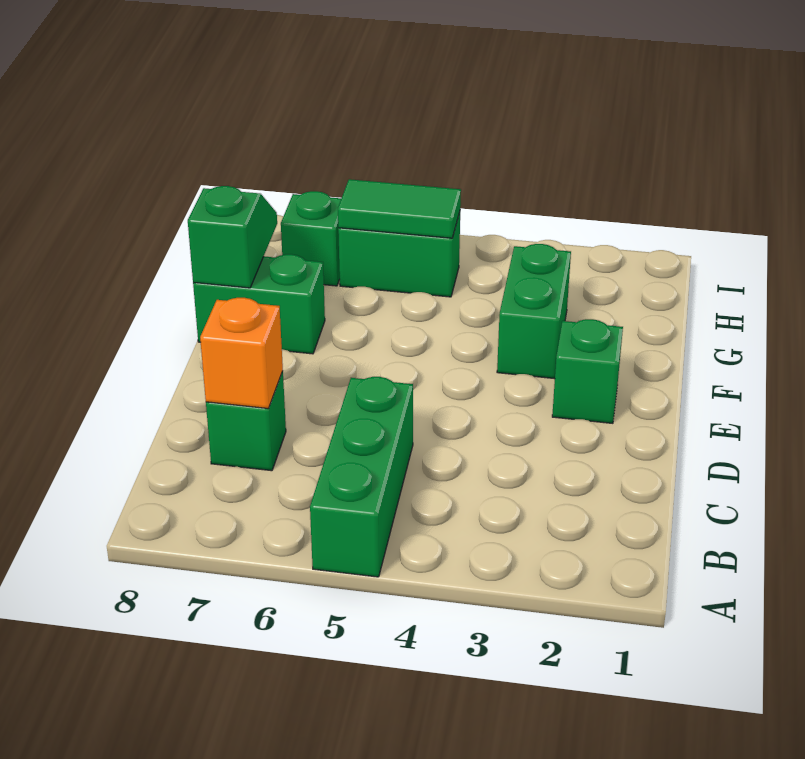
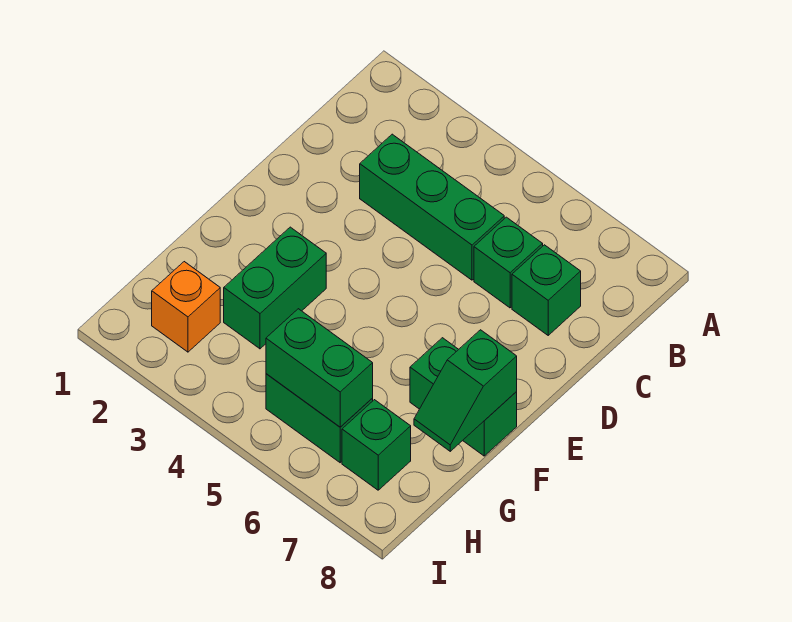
green brick A5:C5 level 1 -> green brick C3:C5 level 1
orange brick C7 level 2 -> orange brick H2 level 1
green brick E2 level 1 -> green brick C6 level 1
green tile H5:H6 level 2 -> green brick H5:H6 level 2

